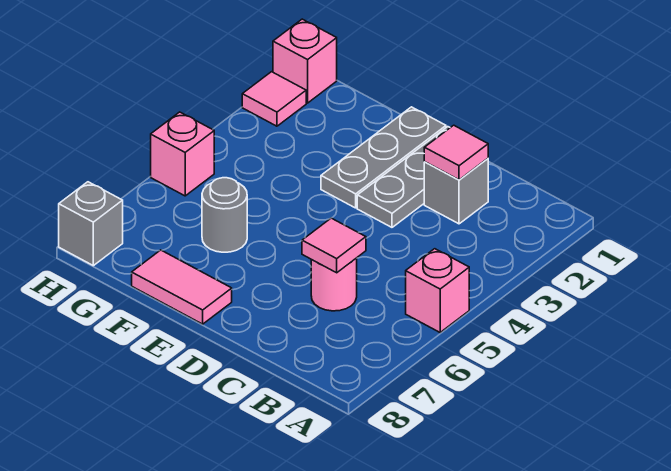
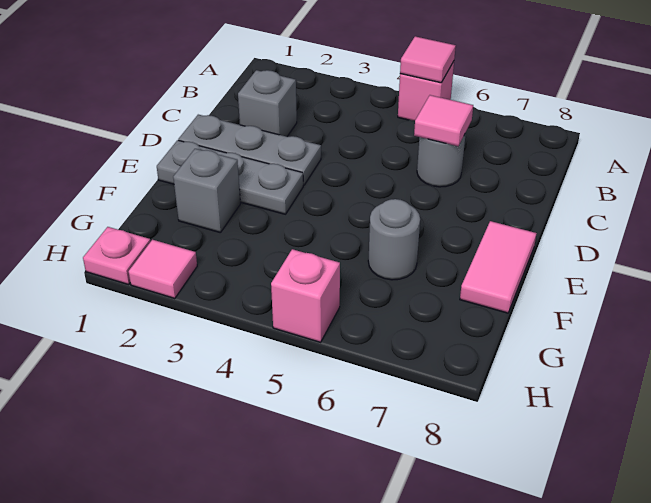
pink tile C2 level 2 -> pink tile A5 level 2
pink round brick C6 level 1 -> grey round brick C6 level 1
pink brick H1 level 1 -> pink plate H1 level 1
grey brick H8 level 1 -> grey brick F2 level 1

